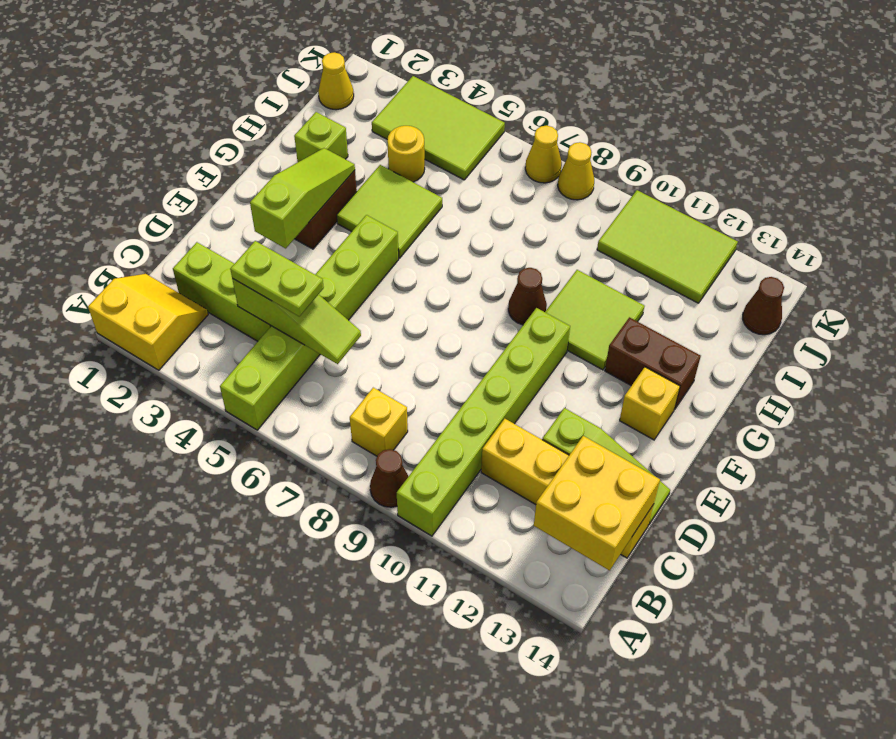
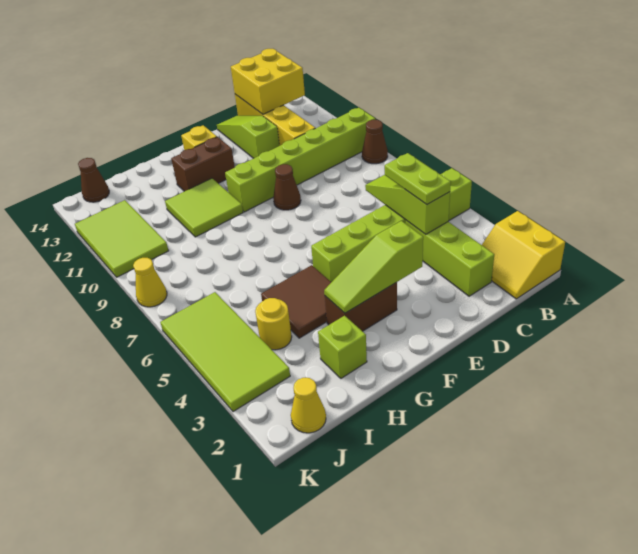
yellow brick B8 level 1 -> none
lime tile G4:H5 level 1 -> brown tile G4:H5 level 1
brown cone G9 level 1 -> brown cone E9 level 1
brown brick G12:G13 level 1 -> brown brick F12:G12 level 1
lime tile J3:K5 level 1 -> lime tile J3:K6 level 1
yellow cone K7 level 1 -> none

